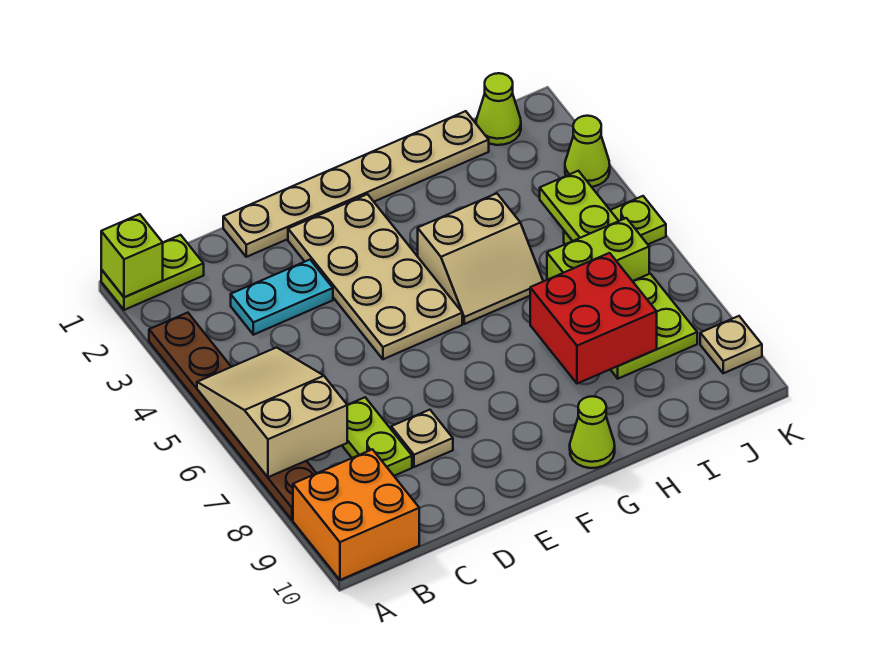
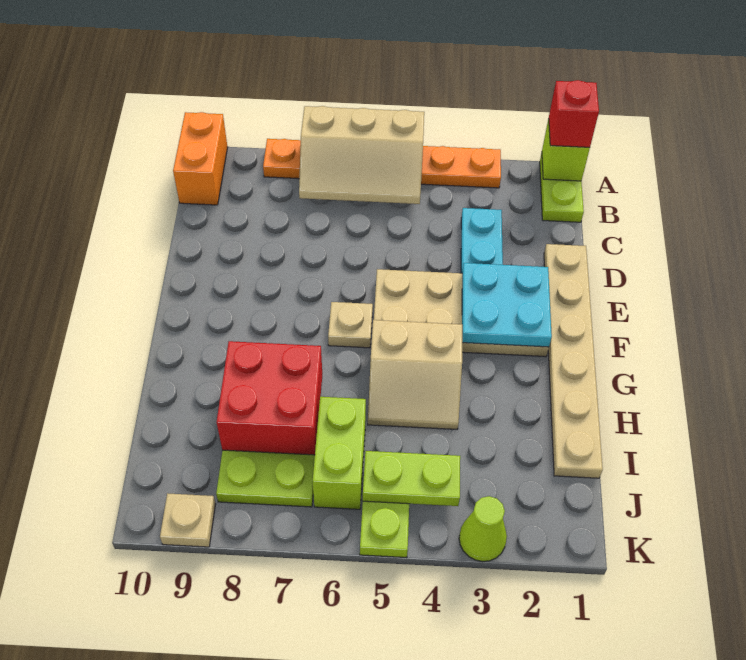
none -> red brick A1 level 3
brown plate A3:A8 level 1 -> orange plate A3:A8 level 1
tan slope A5:B7 level 2 top 7 -> tan slope A5:B7 level 2 top A
orange brick A9:B10 level 1 -> orange brick A10:B10 level 1
lime plate C7:C8 level 1 -> none
tan plate D8 level 1 -> tan plate F6 level 1
none -> cyan plate E2:F3 level 2
tan slope G4:H5 level 1 top 4 -> tan slope G4:H5 level 1 top G
lime cone G10 level 1 -> none
lime cone J1 level 1 -> none

